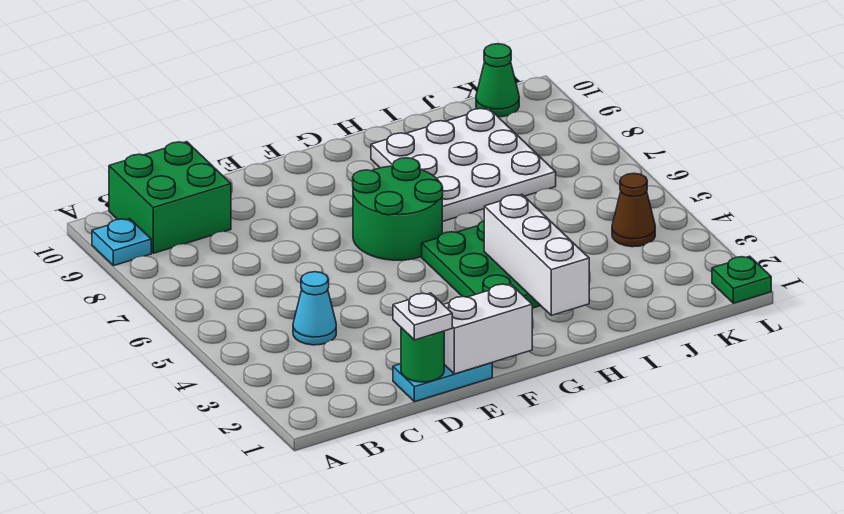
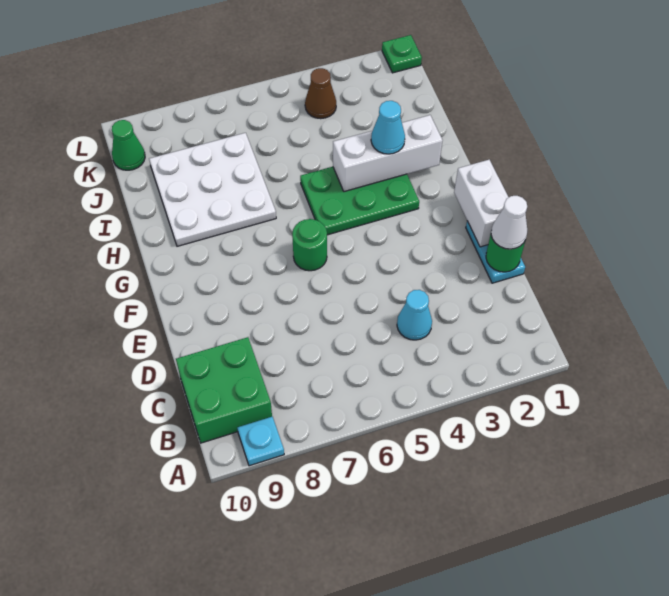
white plate D1 level 3 -> white cone D1 level 3
green round brick F6:G7 level 1 -> green round brick F6 level 1
none -> cyan cone H3 level 3

